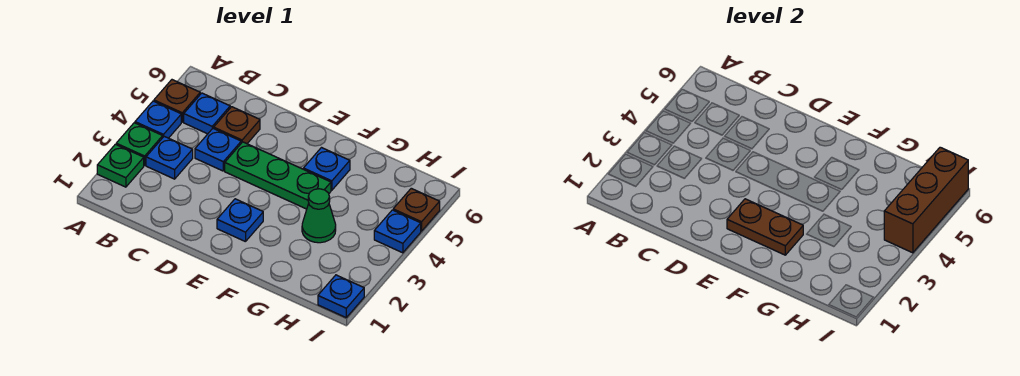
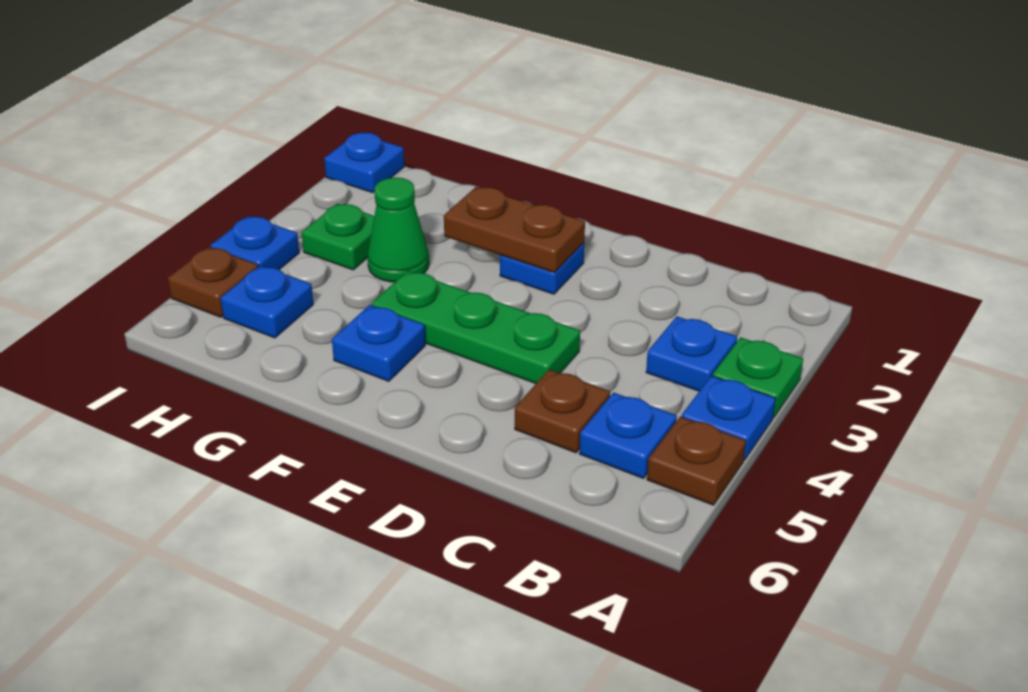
green plate A2 level 1 -> green plate H3 level 1
blue plate C4 level 1 -> blue plate H5 level 1
brown brick I4:I6 level 2 -> none

